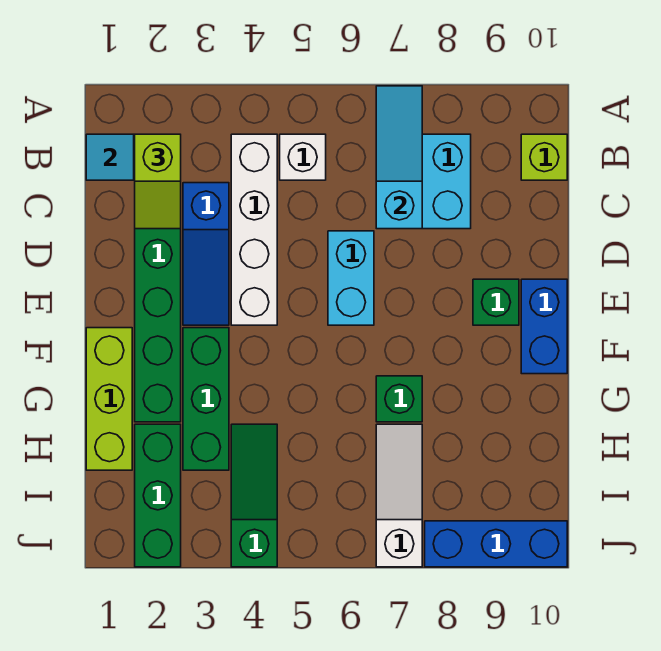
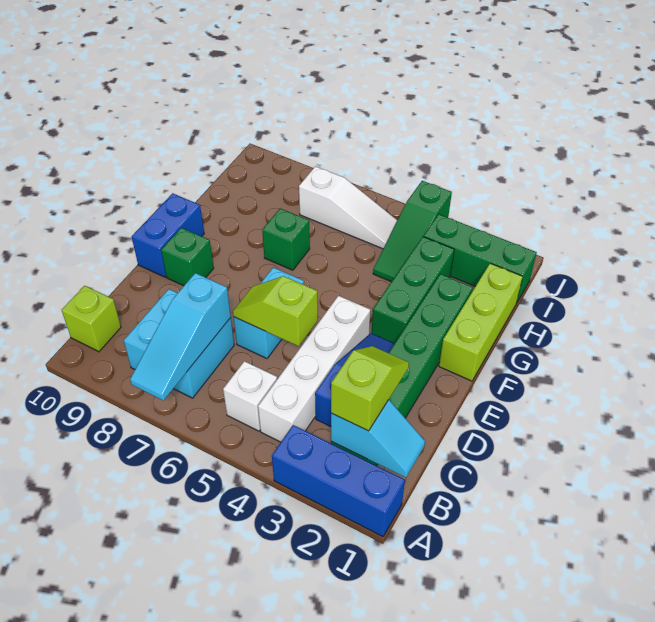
none -> lime slope D5:D6 level 2 top 5
green brick H2:J2 level 1 -> green brick I1:I3 level 1
white slope H7:J7 level 1 top J -> white slope I5:I7 level 1 top 7
blue brick J8:J10 level 1 -> blue brick A1:A3 level 1

